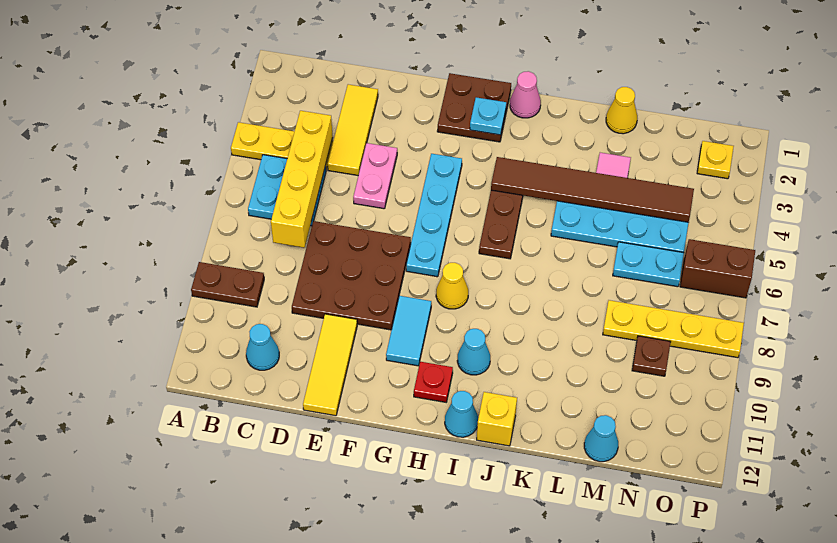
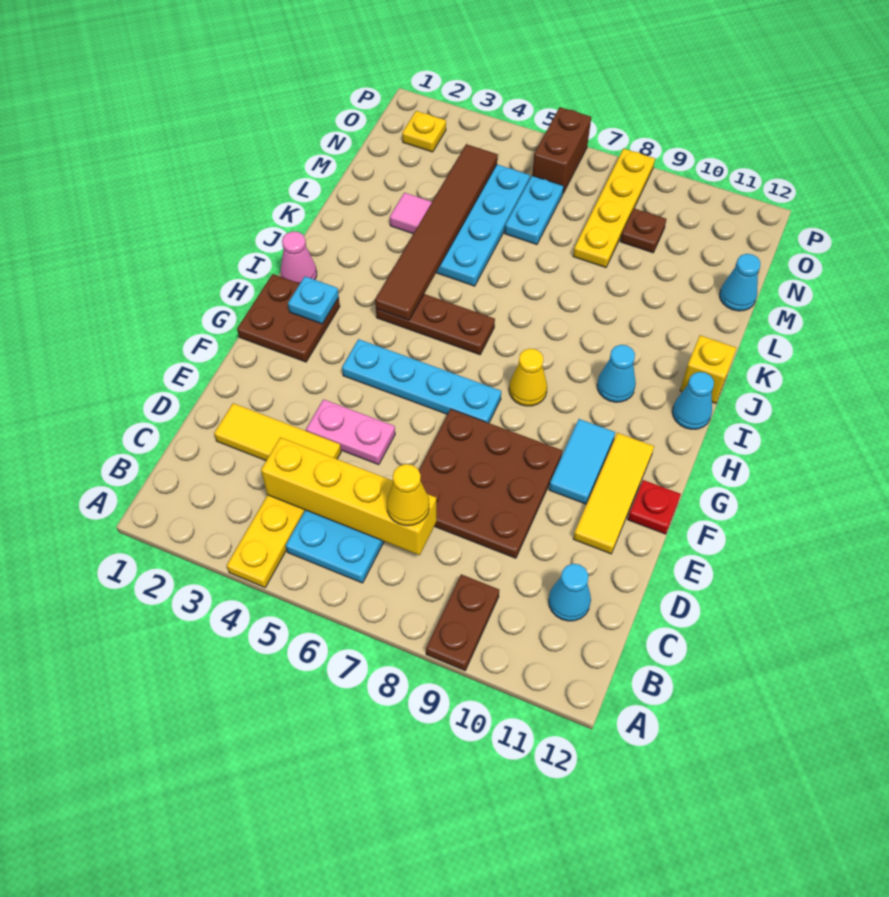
yellow tile E10:E12 level 1 -> yellow tile E11:G11 level 1
cyan tile G9:G10 level 1 -> cyan tile F10:G10 level 1
red plate H11 level 1 -> red plate F12 level 1
yellow cone L1 level 1 -> yellow cone C7 level 3

